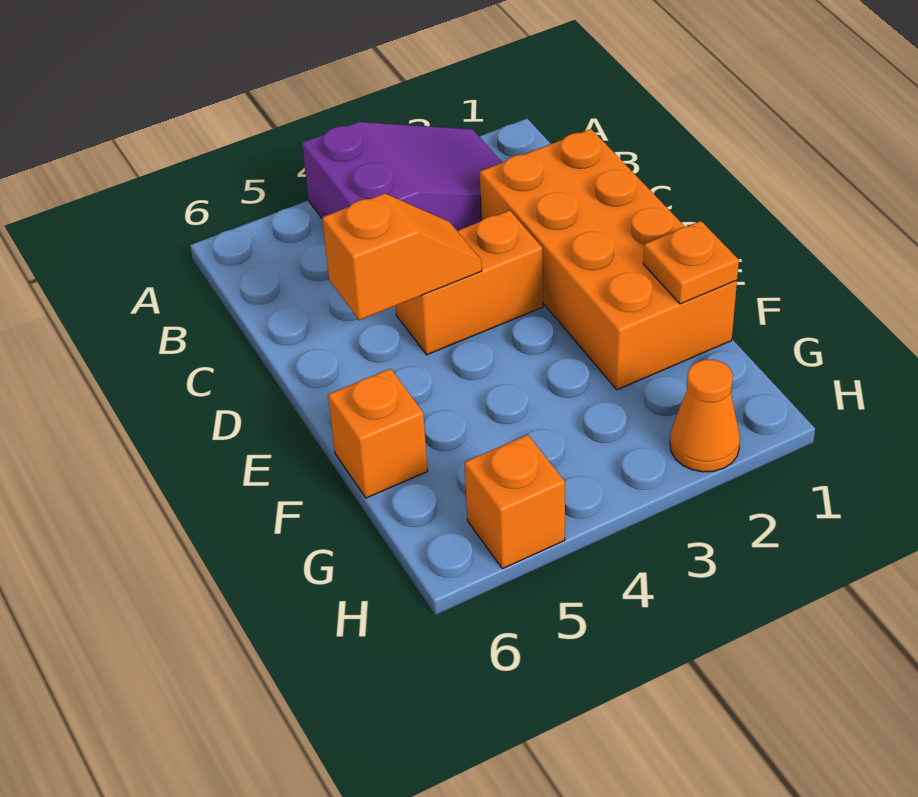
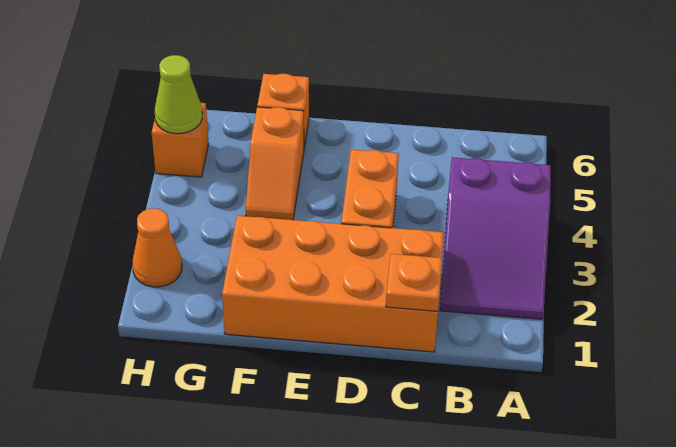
orange slope D4:D5 level 2 top 5 -> orange slope F4:F5 level 1 top 5
orange plate F1 level 2 -> orange plate C1 level 2
none -> lime cone H5 level 2

